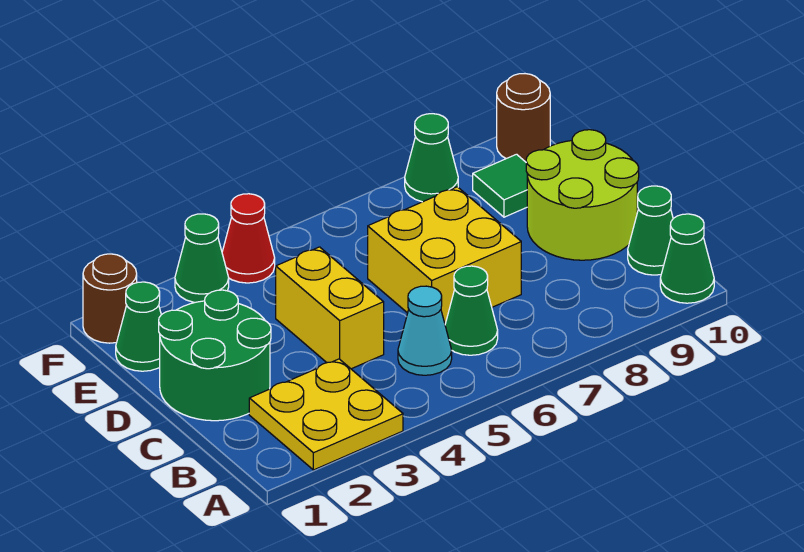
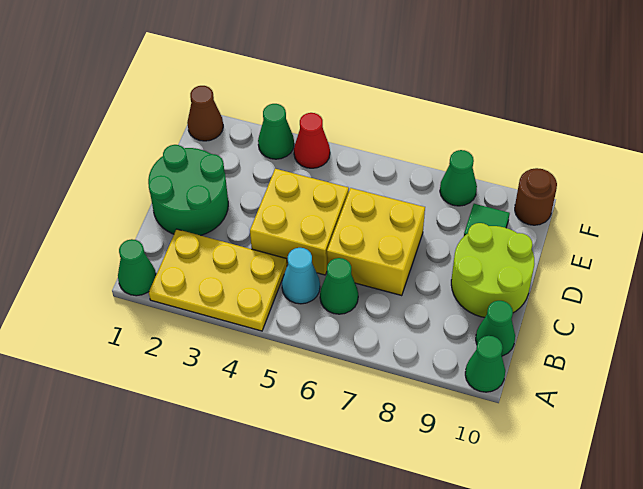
yellow plate A2:B3 level 1 -> yellow plate A2:B4 level 1
yellow brick C4:D4 level 1 -> yellow brick C4:D5 level 1
green cone E1 level 1 -> green cone A1 level 1
brown round brick F1 level 1 -> brown cone F1 level 1

